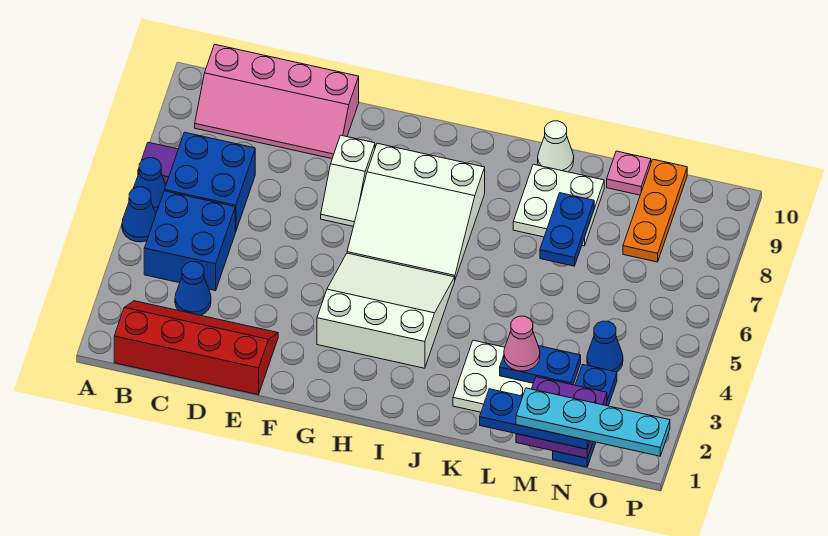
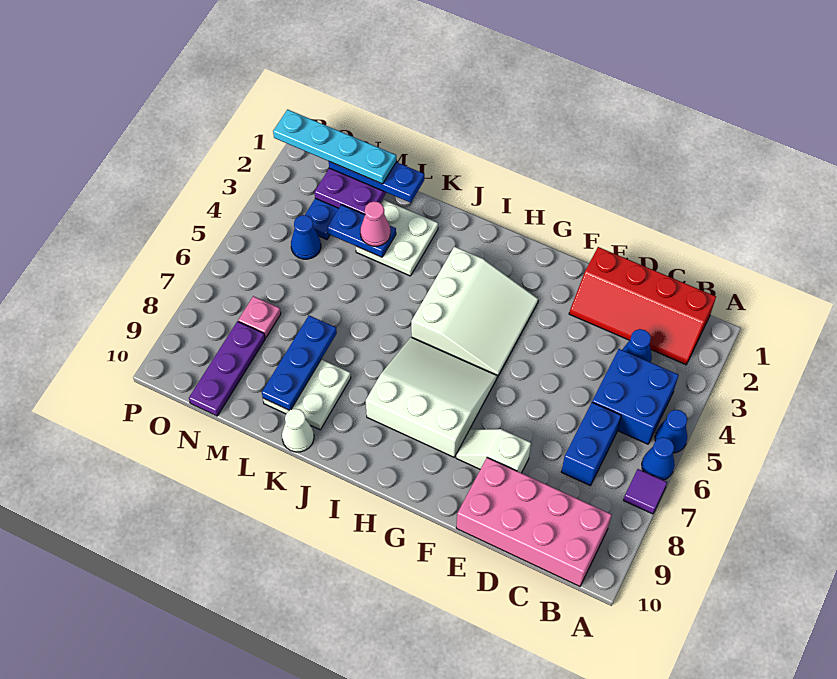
blue brick B6:C7 level 1 -> blue brick C6:C7 level 1
pink slope B9:E10 level 1 top 10 -> pink brick B9:E10 level 1
white slope F7:F8 level 1 top 8 -> white slope E8:F8 level 1 top E
white slope G3:I5 level 1 top 3 -> white slope G3:I5 level 1 top I
blue plate L7:L8 level 2 -> blue plate L7:L9 level 2
pink plate M10 level 1 -> pink plate N7 level 1
orange plate N8:N10 level 1 -> purple plate N8:N10 level 1

